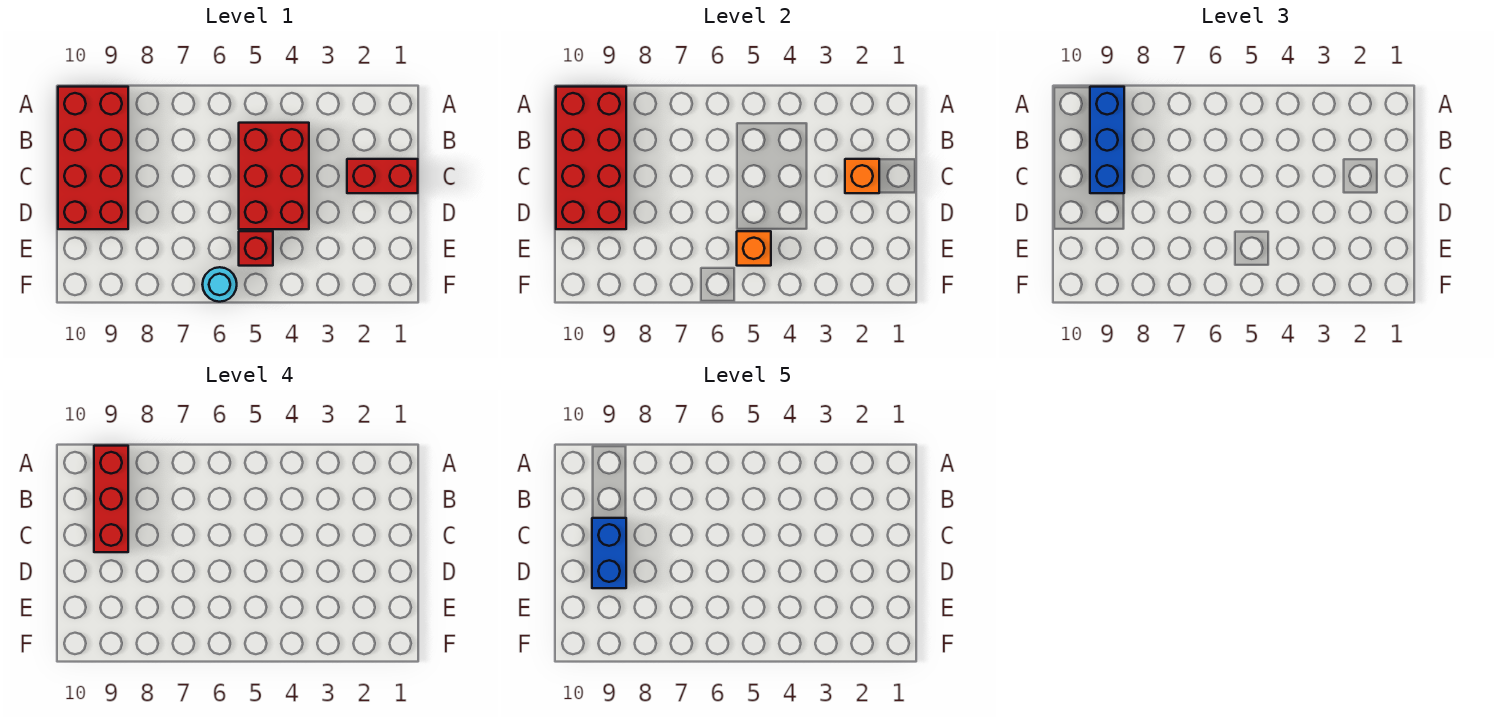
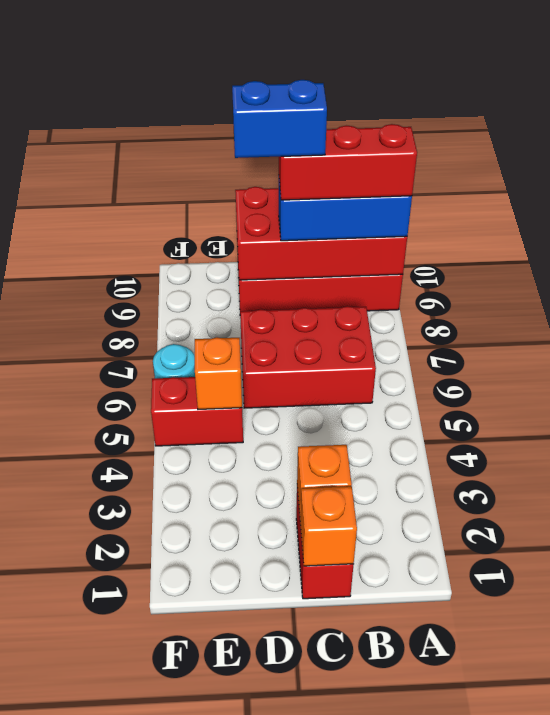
red brick B4:D5 level 1 -> red brick B6:D7 level 1
none -> orange brick C1 level 2
red brick E5 level 1 -> red brick E5:F5 level 1

